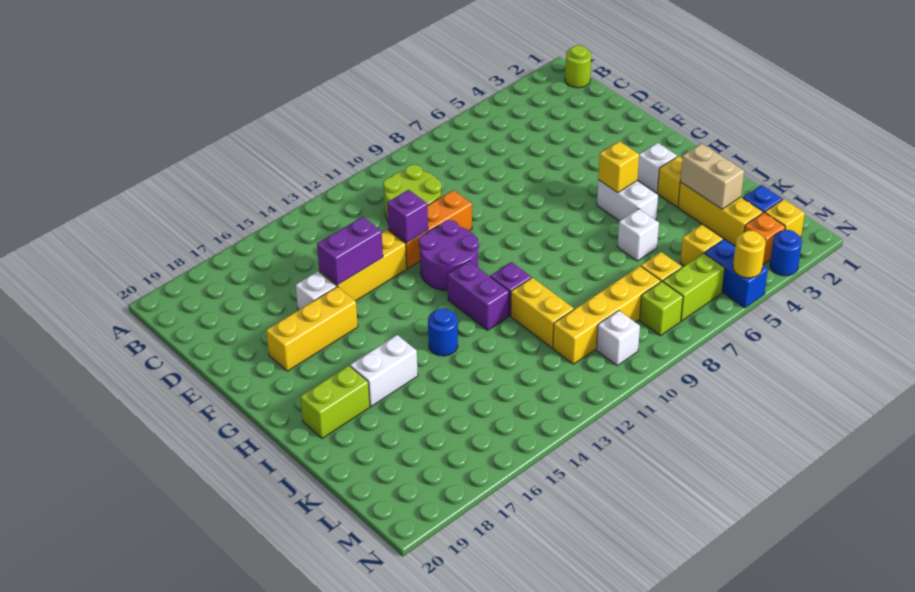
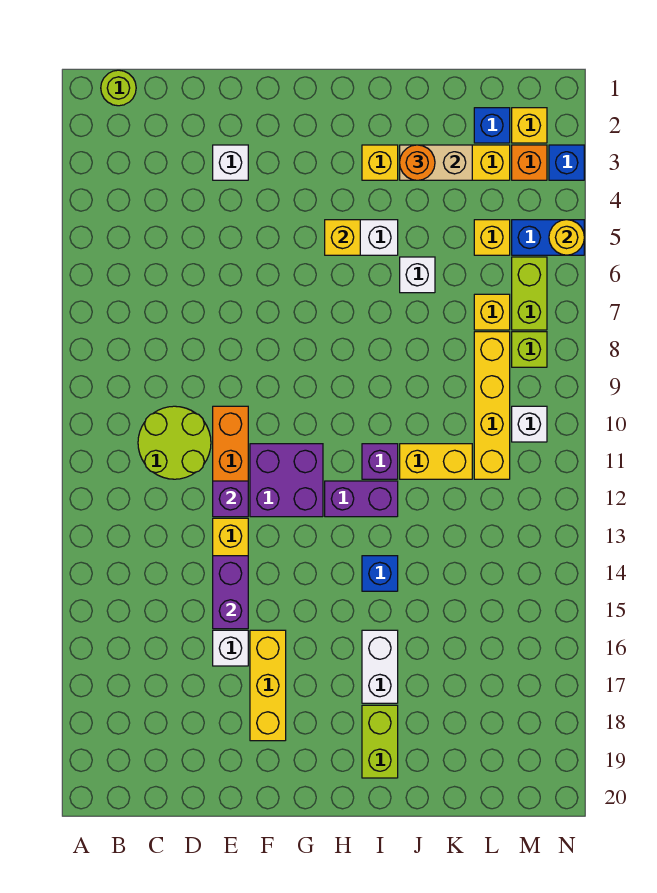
purple round brick F11:G12 level 1 -> purple brick F11:G12 level 1
white brick H3 level 1 -> white brick E3 level 1
blue round brick I14 level 1 -> blue brick I14 level 1
none -> orange round brick J3 level 3
blue round brick N3 level 1 -> blue brick N3 level 1

